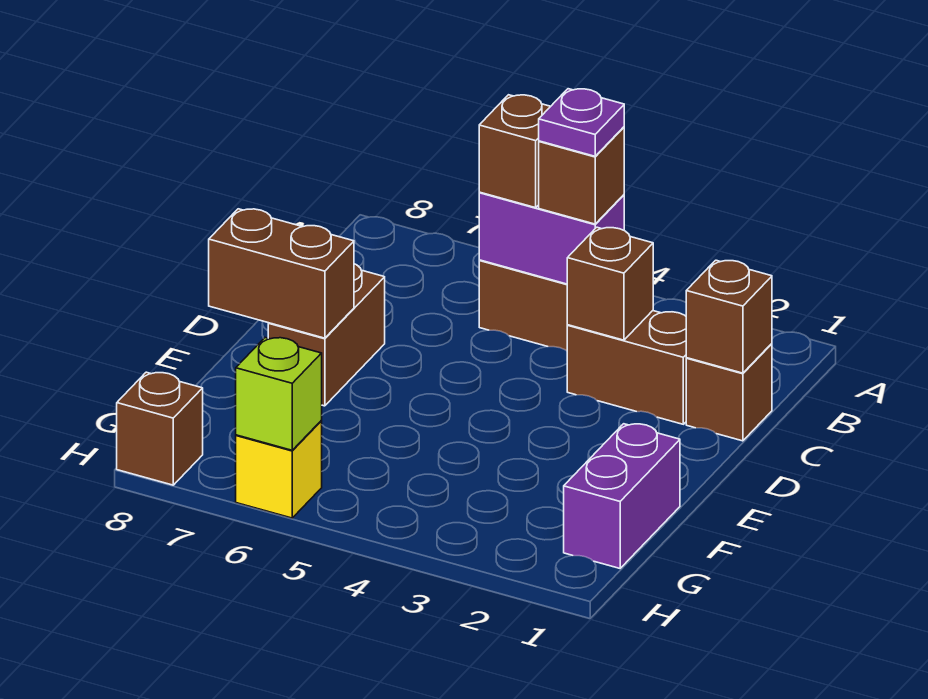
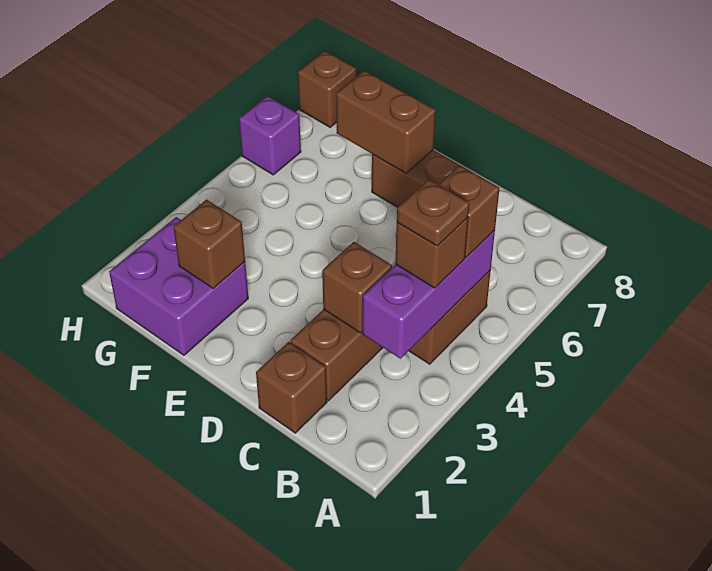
purple brick B4:B5 level 2 -> purple brick B3:B5 level 2
purple plate B4 level 4 -> brown plate B4 level 4
brown brick C1 level 2 -> brown brick F2 level 2
brown brick E7:E8 level 2 -> brown brick E7:F7 level 2
purple brick F1:G1 level 1 -> purple brick F1:G2 level 1
yellow brick H6 level 1 -> purple brick H6 level 1
lime brick H6 level 2 -> none

